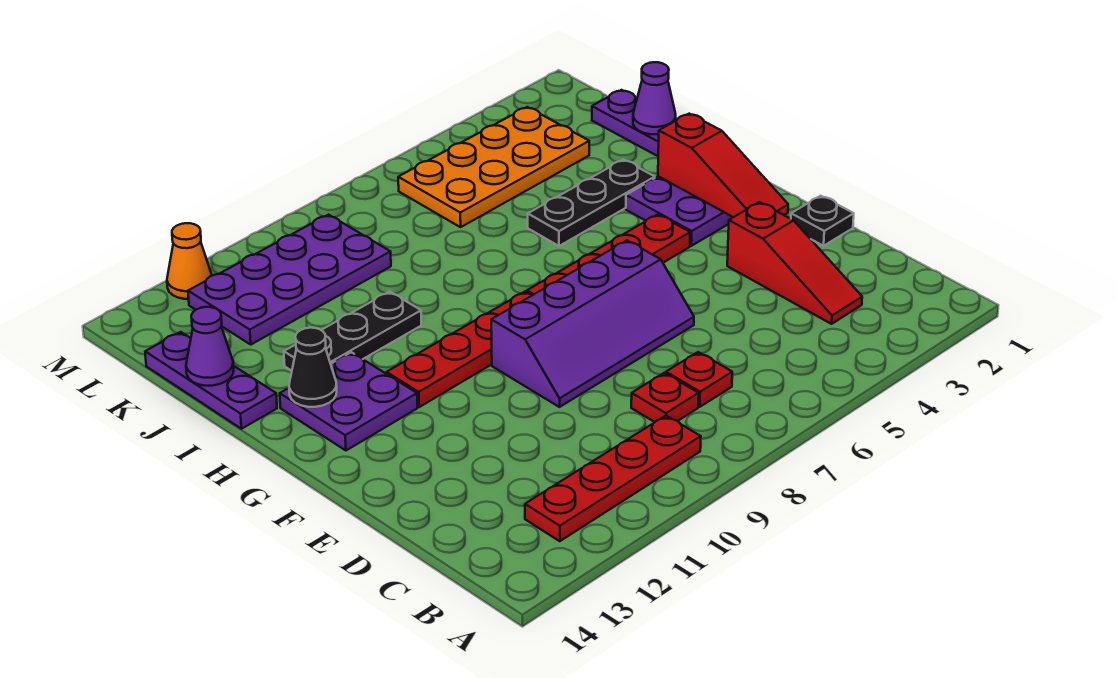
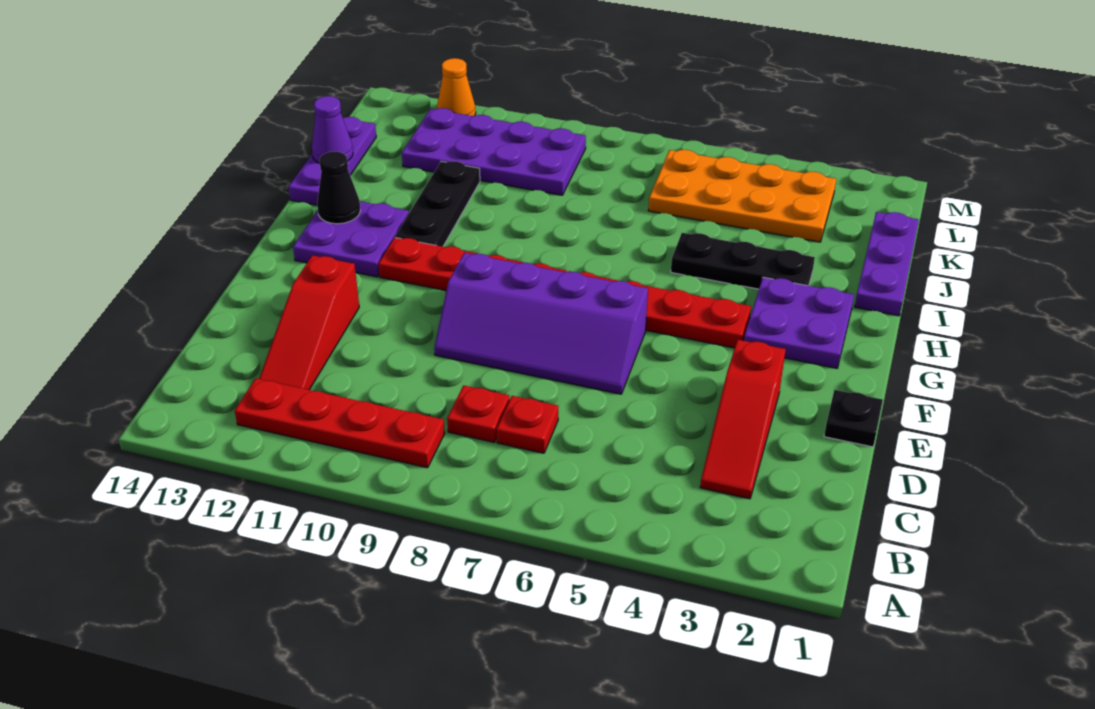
red slope F2:H2 level 2 top H -> red slope C12:E12 level 1 top E
black plate I10:I12 level 1 -> black plate H11:J11 level 1
purple cone J1 level 2 -> none

